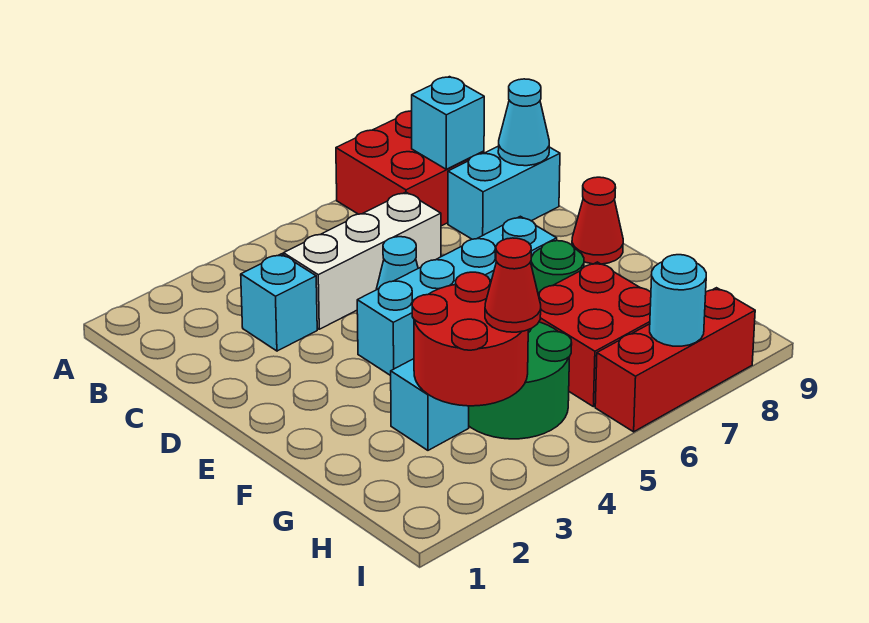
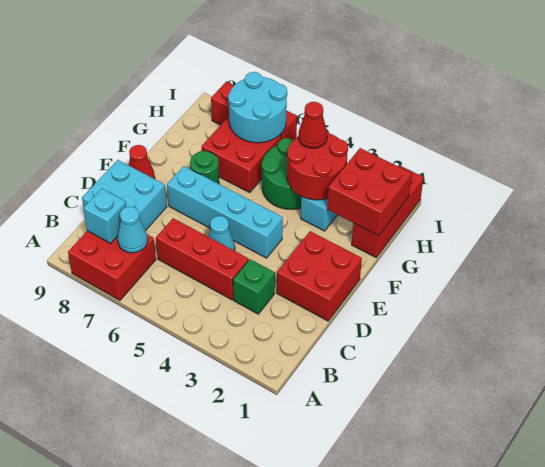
cyan brick C3 level 1 -> green brick C3 level 1
white brick C4:C6 level 1 -> red brick C4:C6 level 1
cyan brick C8:C9 level 1 -> cyan brick C8:D9 level 1
cyan cone C9 level 2 -> cyan cone B7 level 2
none -> red brick D1:E2 level 1
none -> red brick G1:I1 level 1
none -> red brick G1:H2 level 2
cyan round brick I7 level 2 -> cyan round brick H6:I7 level 2

